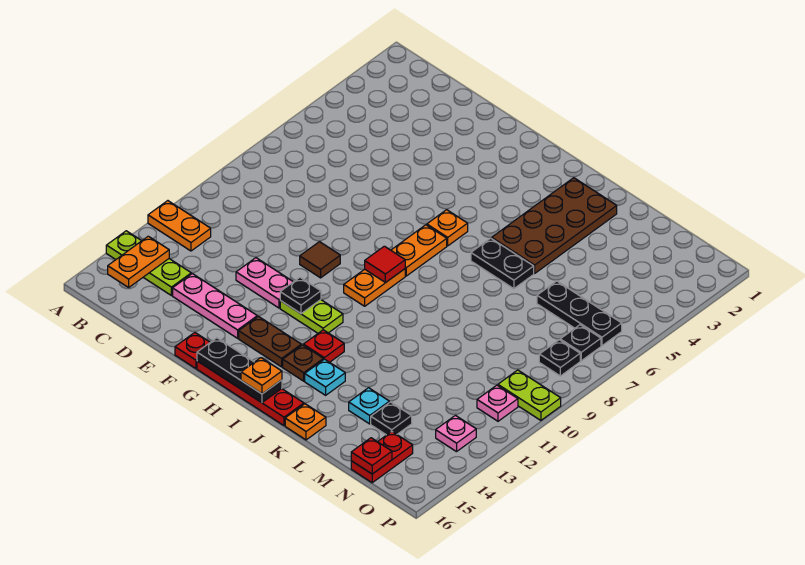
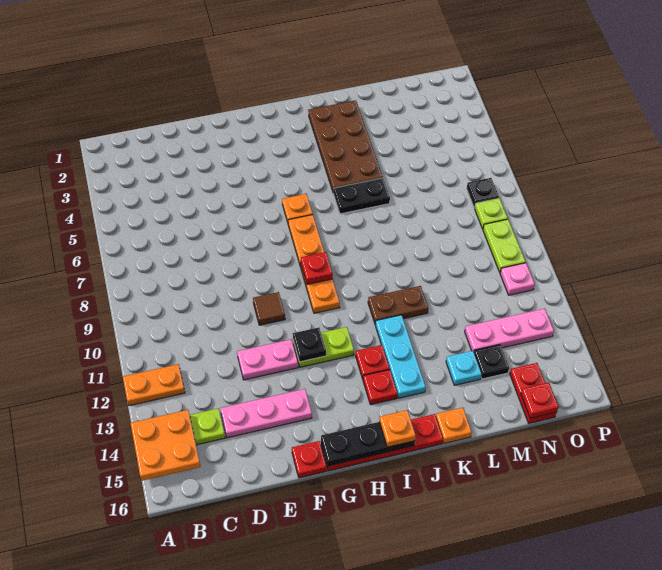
orange plate B14:B15 level 2 -> orange plate A14:B15 level 2
brown plate G14:H14 level 1 -> brown plate J11:K11 level 1
red tile H9 level 2 -> red plate H9 level 2
brown plate I14 level 1 -> red plate I14 level 1
cyan plate J14 level 1 -> cyan plate J12:J14 level 1
black plate M6:O6 level 1 -> none
black plate O8 level 1 -> lime plate O8 level 1
lime plate O10:P10 level 1 -> lime plate O9:O10 level 1
pink plate O13 level 1 -> pink plate M13:O13 level 1

